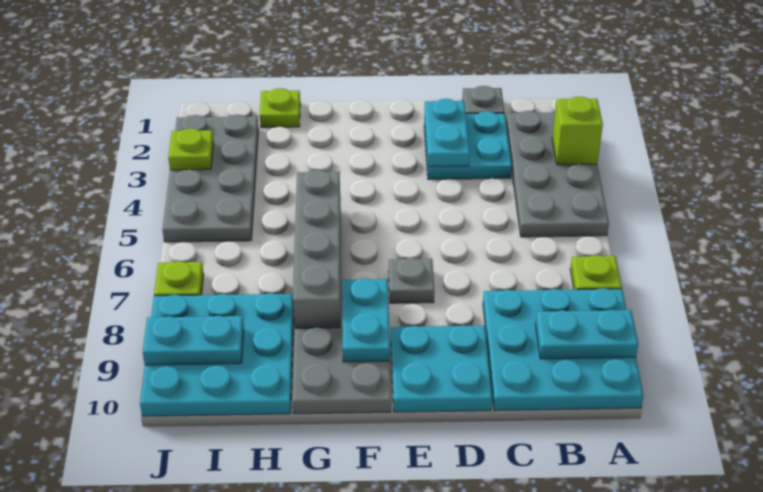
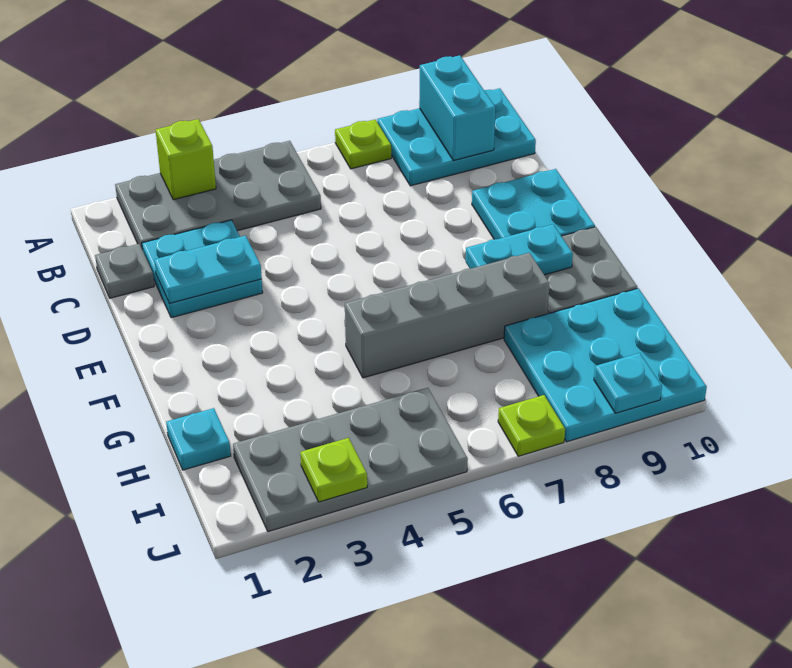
cyan plate A8:C10 level 1 -> cyan plate A8:B10 level 1
cyan plate A9:B9 level 2 -> cyan brick A9:B9 level 2
grey plate E7 level 1 -> none
lime plate H1 level 1 -> cyan plate H1 level 1
cyan plate I9:J9 level 2 -> cyan plate J9 level 2

